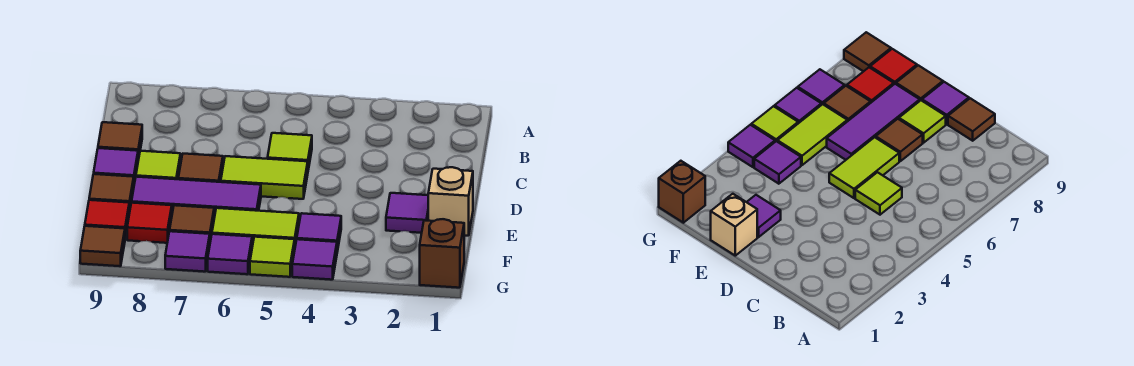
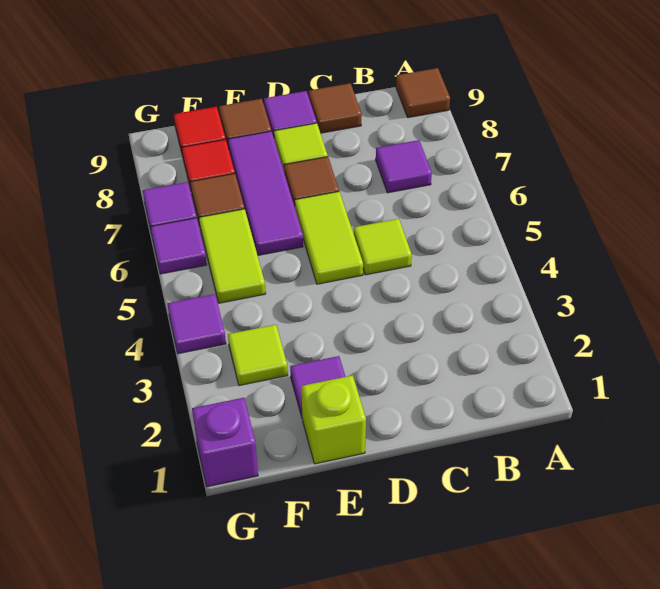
tan brick E1 level 1 -> lime brick E1 level 1
purple tile F4 level 1 -> purple tile B7 level 1
brown brick G1 level 1 -> purple brick G1 level 1
lime tile G5 level 1 -> lime tile F3 level 1
brown tile G9 level 1 -> brown tile A9 level 1

